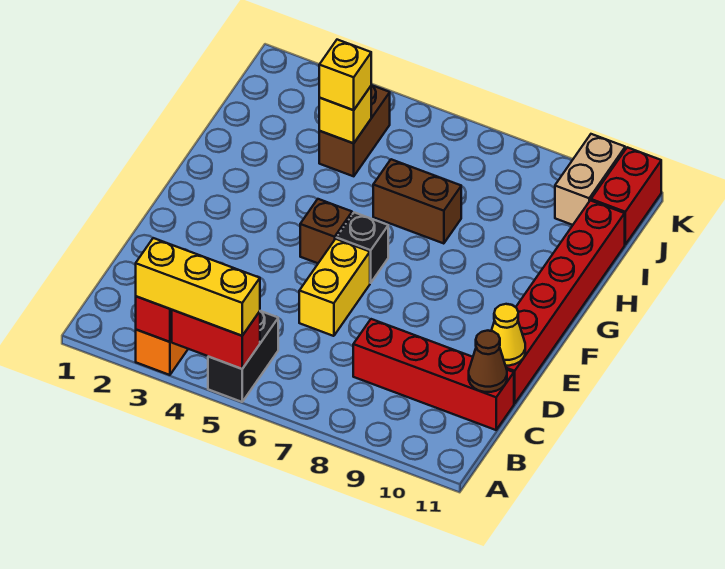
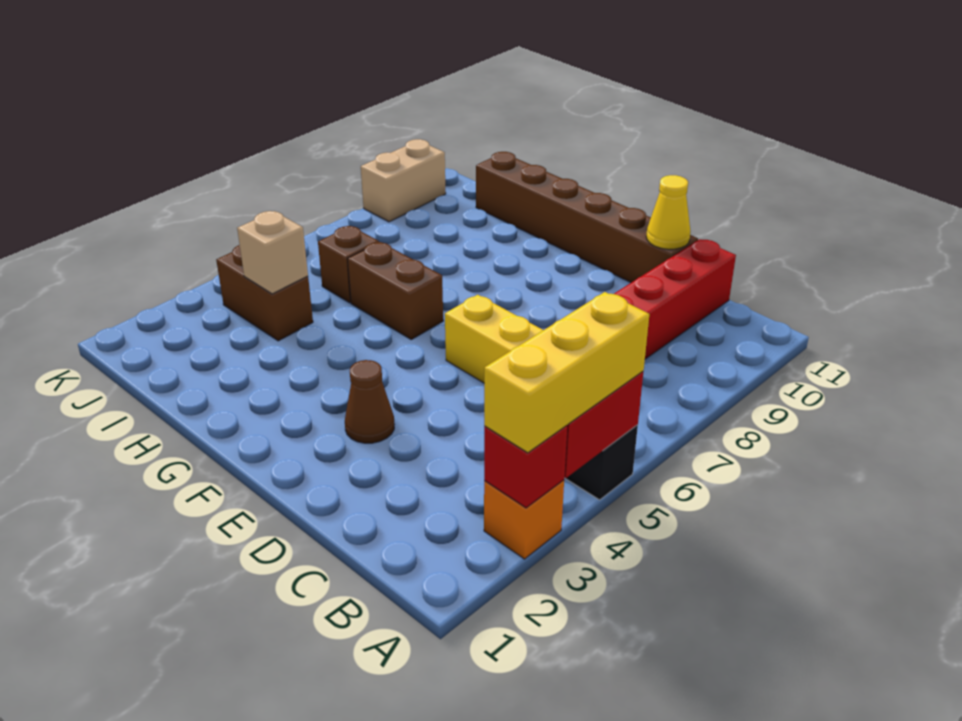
brown cone C11 level 2 -> brown cone E3 level 1
red brick D11:I11 level 1 -> brown brick D11:I11 level 1
brown brick F5 level 1 -> brown brick I6 level 1
black brick F6 level 1 -> none
brown brick H6:H7 level 1 -> brown brick G6:H6 level 1
yellow brick I4 level 2 -> tan brick I4 level 2
yellow brick I4 level 3 -> none
tan brick J10:K10 level 1 -> tan brick K9:K10 level 1
red brick J11:K11 level 1 -> none

